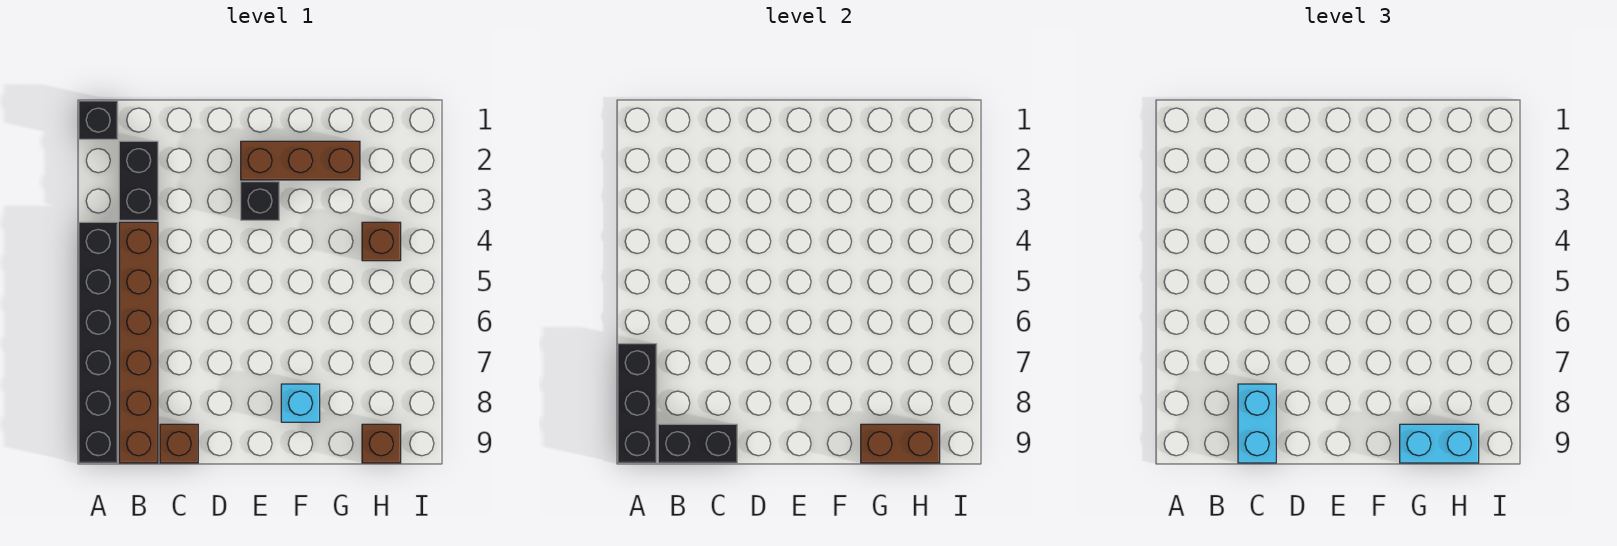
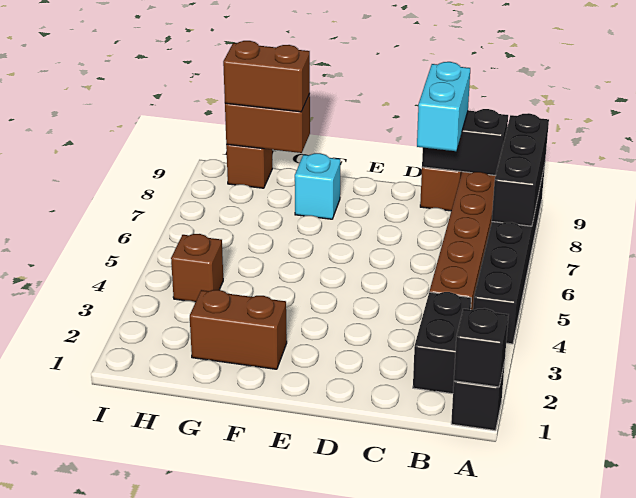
brown brick E2:G2 level 1 -> brown brick F2:G2 level 1
black brick E3 level 1 -> black brick A1 level 2
cyan brick G9:H9 level 3 -> brown brick G9:H9 level 3

